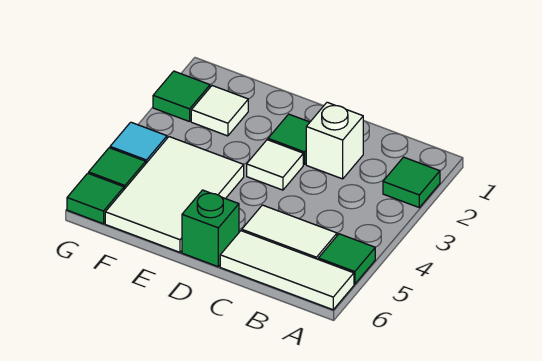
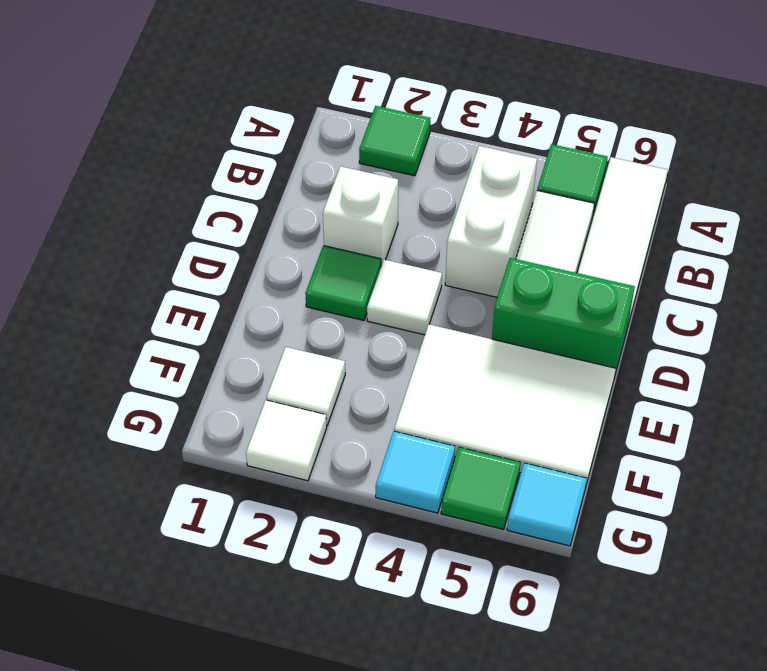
none -> white brick B4:C4 level 1
green brick D6 level 1 -> green brick D5:D6 level 1
green tile G2 level 1 -> white tile G2 level 1
green tile G6 level 1 -> cyan tile G6 level 1

